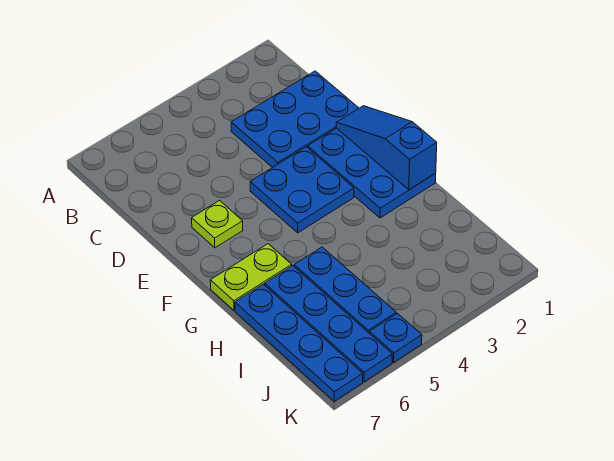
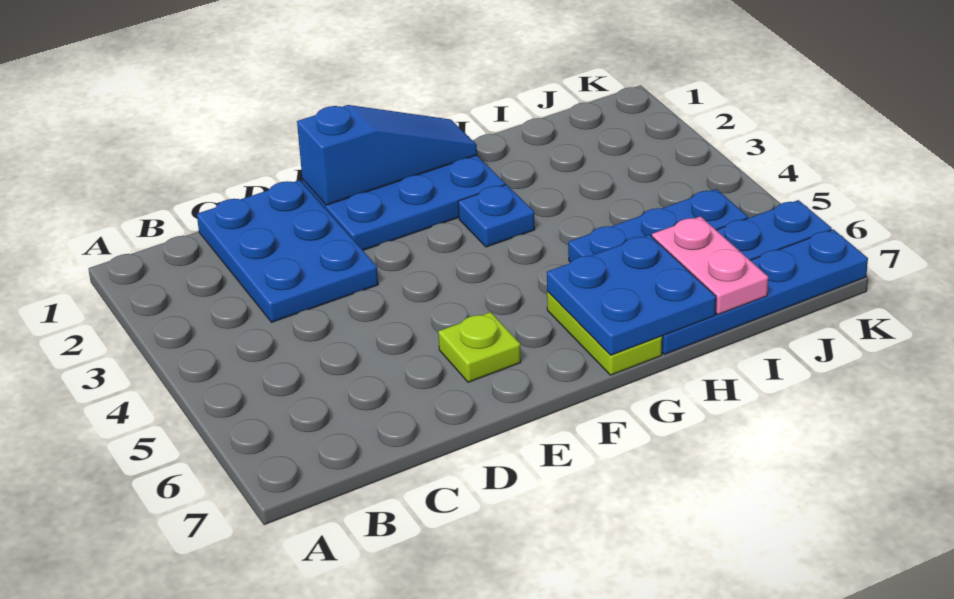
blue slope E1:G1 level 2 top G -> blue slope E1:G1 level 2 top E
blue plate E3:F4 level 1 -> blue plate G6:H7 level 2
none -> pink plate I6:I7 level 2
blue plate K5 level 1 -> blue plate G3 level 1

